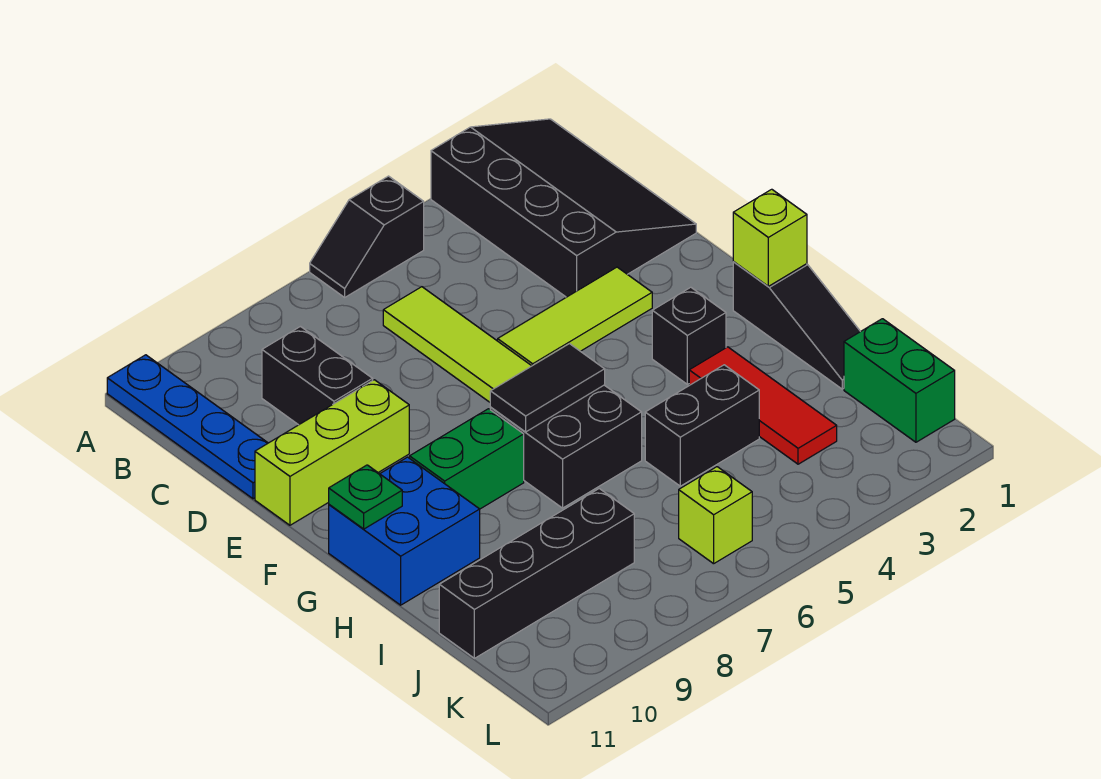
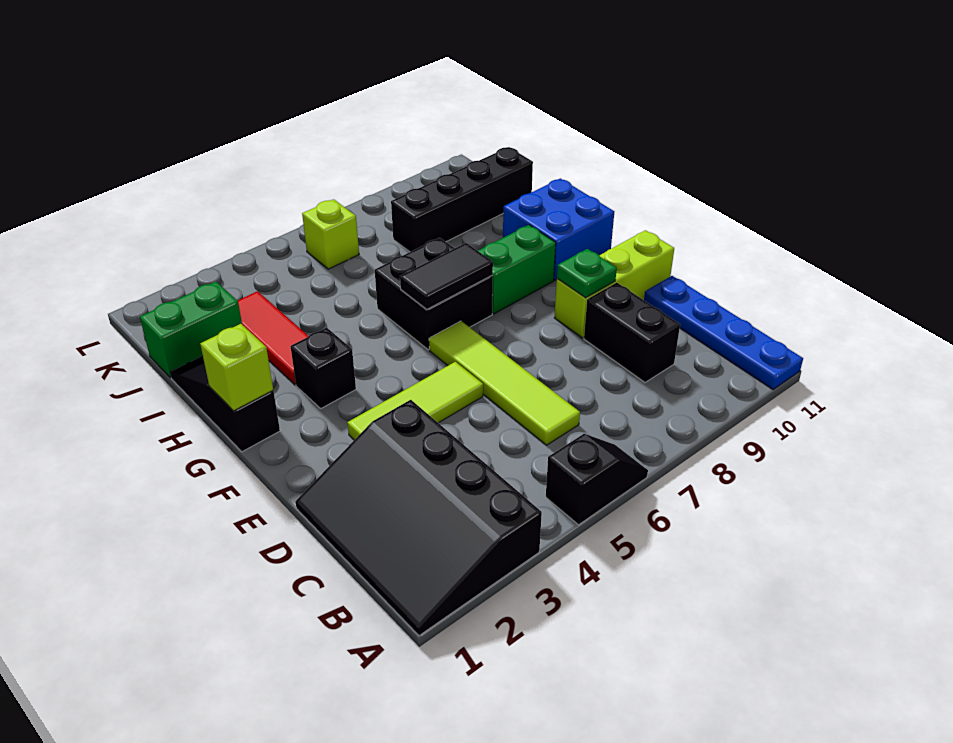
green plate G11 level 2 -> green plate E9 level 2
black brick I4:I5 level 1 -> none
green brick J1:K1 level 1 -> green brick J1:J2 level 1

